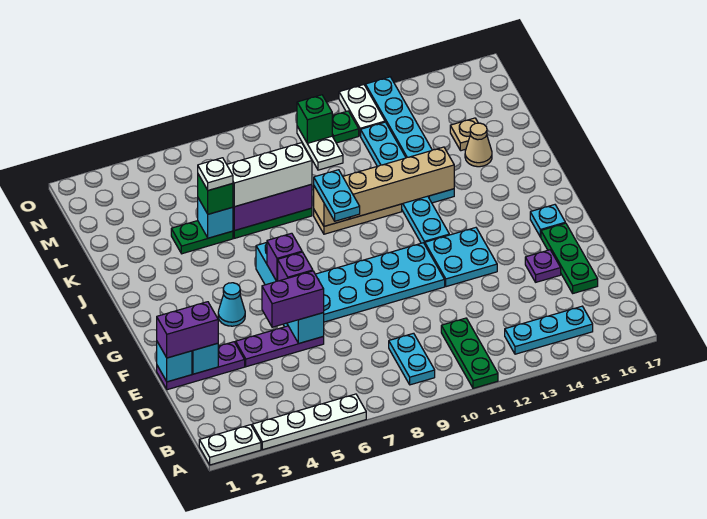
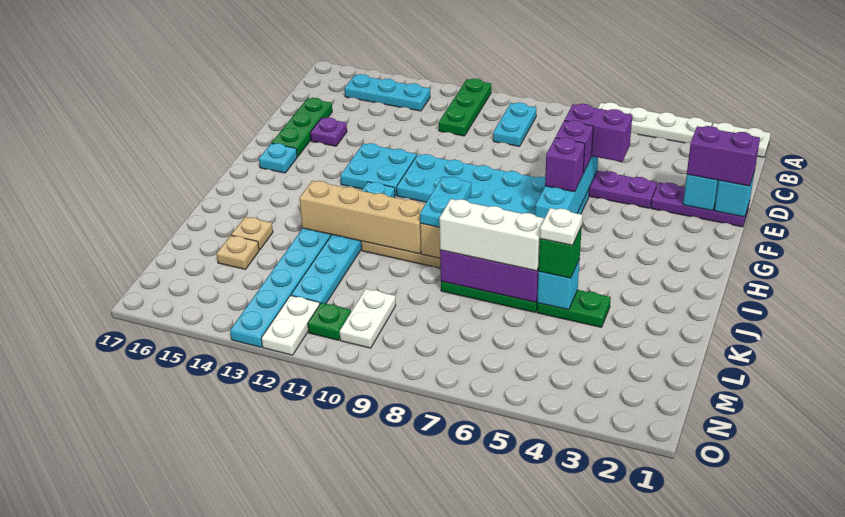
cyan cone G4 level 1 -> none
tan cone K15 level 1 -> tan plate K15 level 1
green brick N10 level 2 -> none

